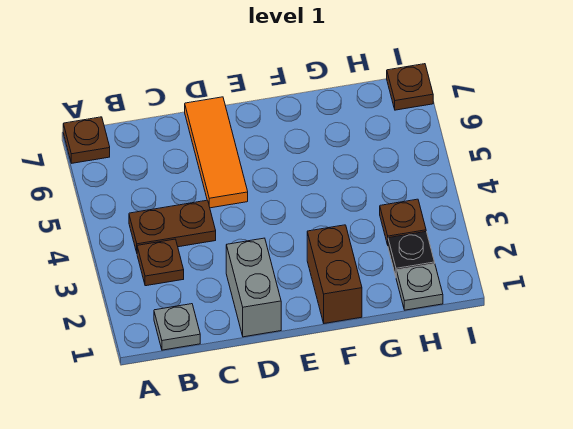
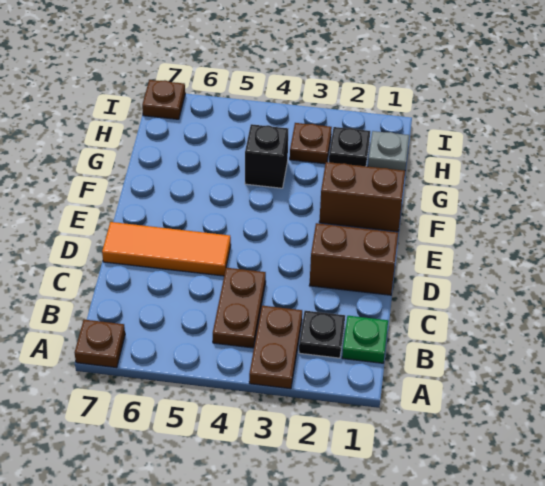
grey plate B1 level 1 -> green plate B1 level 1
none -> black plate B2 level 1
brown plate B3 level 1 -> brown plate A3:B3 level 1
grey brick D1:D2 level 1 -> brown brick D1:D2 level 1
none -> black brick G4 level 1

